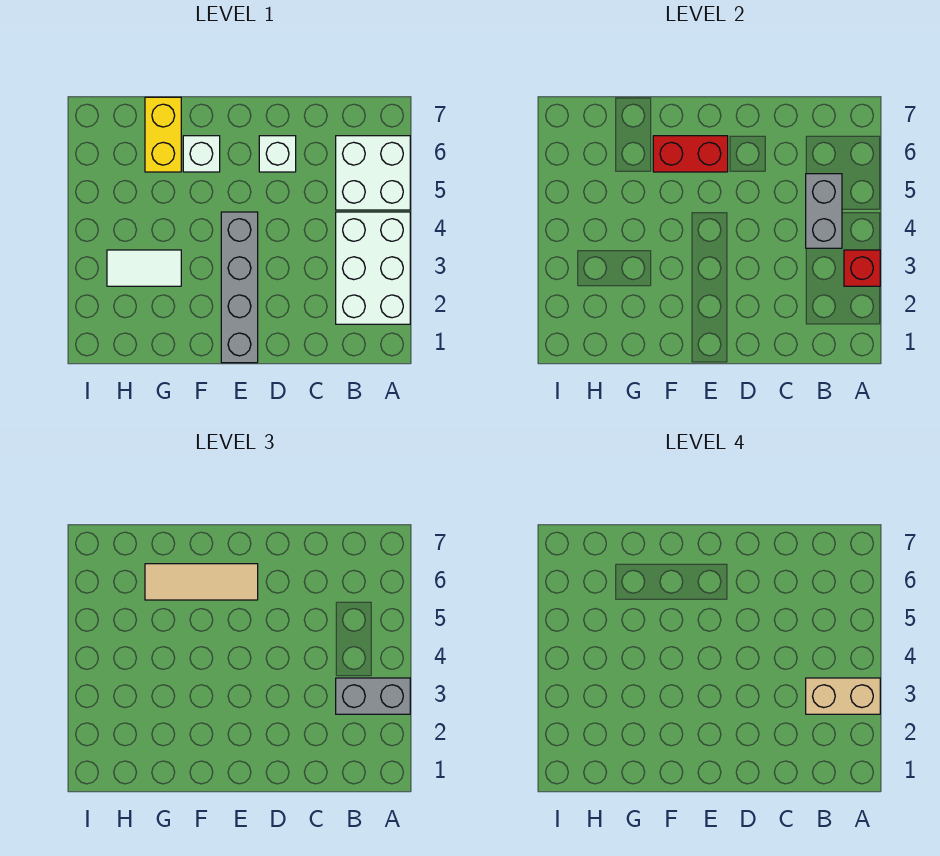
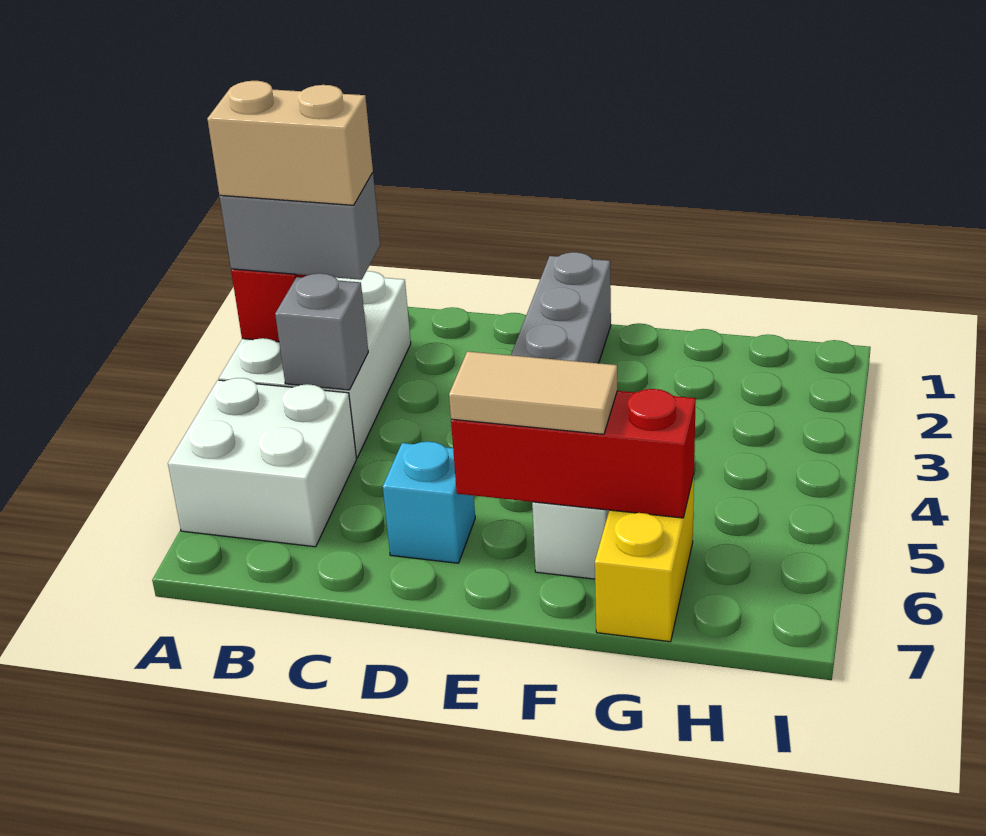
grey brick B4:B5 level 2 -> grey brick B4 level 2
white brick D6 level 1 -> cyan brick D6 level 1
red brick E6:F6 level 2 -> red brick E6:G6 level 2
tan tile E6:G6 level 3 -> tan tile E6:F6 level 3
white tile G3:H3 level 1 -> none

